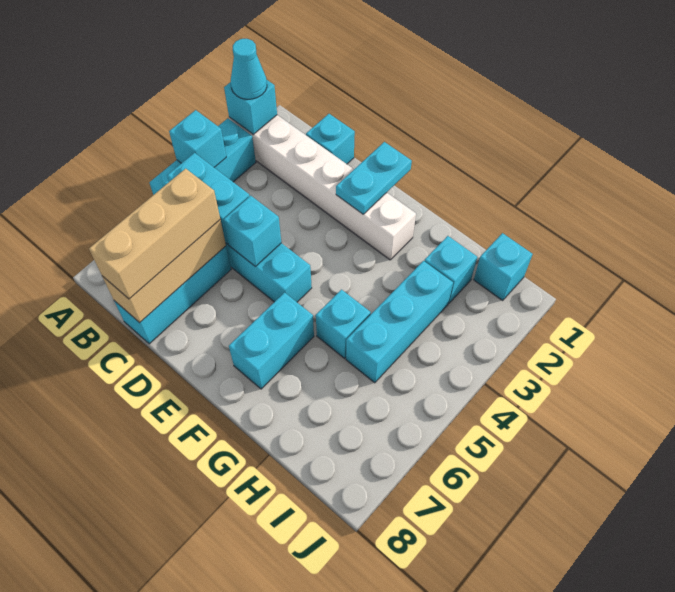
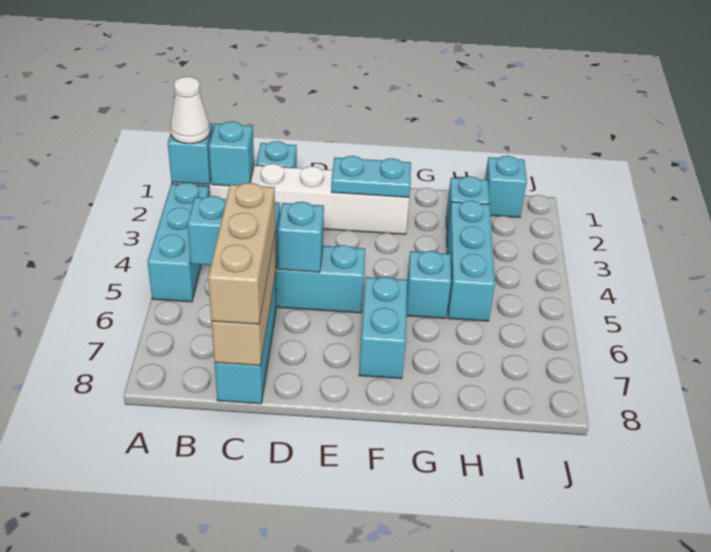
cyan cone A2 level 3 -> white cone A2 level 3
cyan brick A4 level 2 -> cyan brick B2 level 2
cyan plate E1:E2 level 2 -> cyan plate E2:F2 level 2

